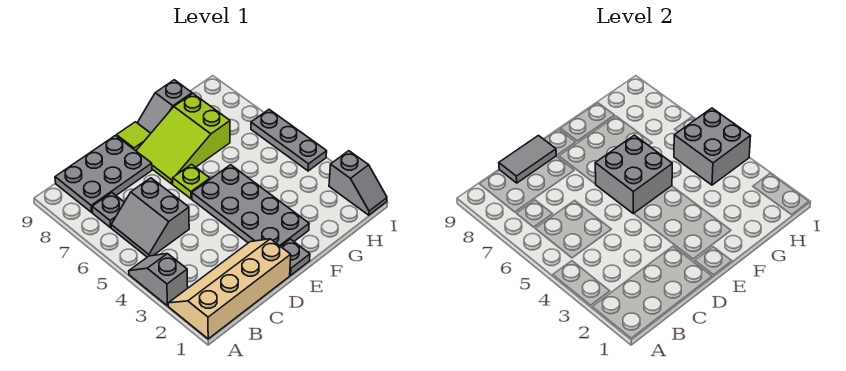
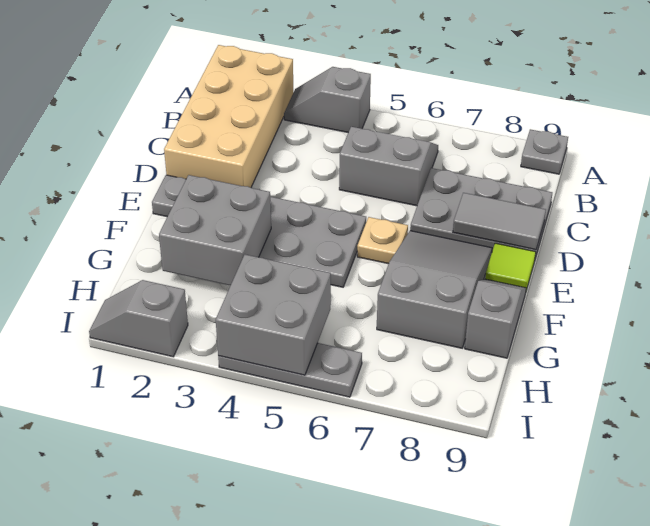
tan slope A1:D2 level 1 top 1 -> tan brick A1:D2 level 1
grey slope A3:A4 level 1 top 3 -> grey slope A3:A4 level 1 top 4
grey plate B7 level 1 -> grey plate A9 level 1
grey plate B8:D9 level 1 -> grey plate C7:D9 level 1
grey tile C9:D9 level 2 -> grey tile D8:D9 level 2
grey brick E5:F6 level 2 -> grey brick F2:G3 level 2
lime plate E6 level 1 -> tan plate E6 level 1
lime slope E7:G8 level 1 top G -> grey slope E7:G8 level 1 top G

